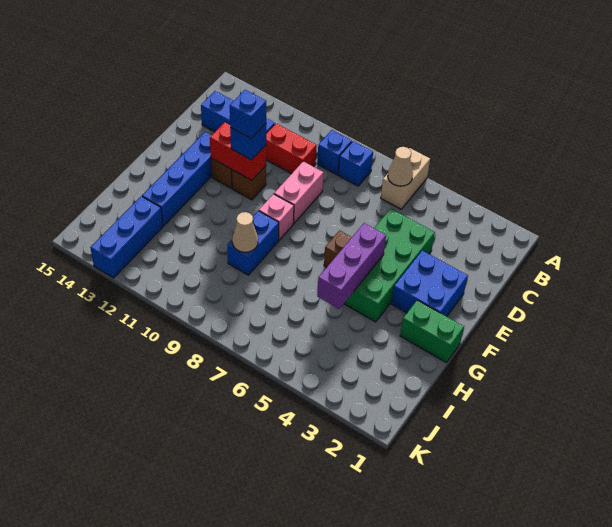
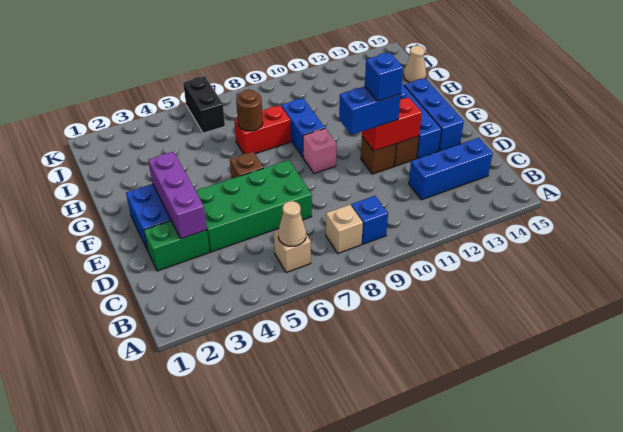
tan brick A6:B6 level 1 -> tan brick B6 level 1
blue brick B8 level 1 -> tan brick B8 level 1
red brick C10:C11 level 1 -> red brick H7:H8 level 1
green brick D4:G5 level 1 -> green brick D4:E7 level 1
pink brick D9:E9 level 1 -> none
blue brick E11 level 3 -> blue brick E10:E11 level 3
purple brick F5:H5 level 2 -> purple brick D3:F3 level 2
green brick G1:G2 level 1 -> green brick D2:D3 level 1
none -> brown round brick H7 level 2
tan cone H9 level 2 -> tan cone I15 level 1
blue brick I13:K13 level 1 -> blue brick E14:G14 level 1
none -> black brick J6:K6 level 1

